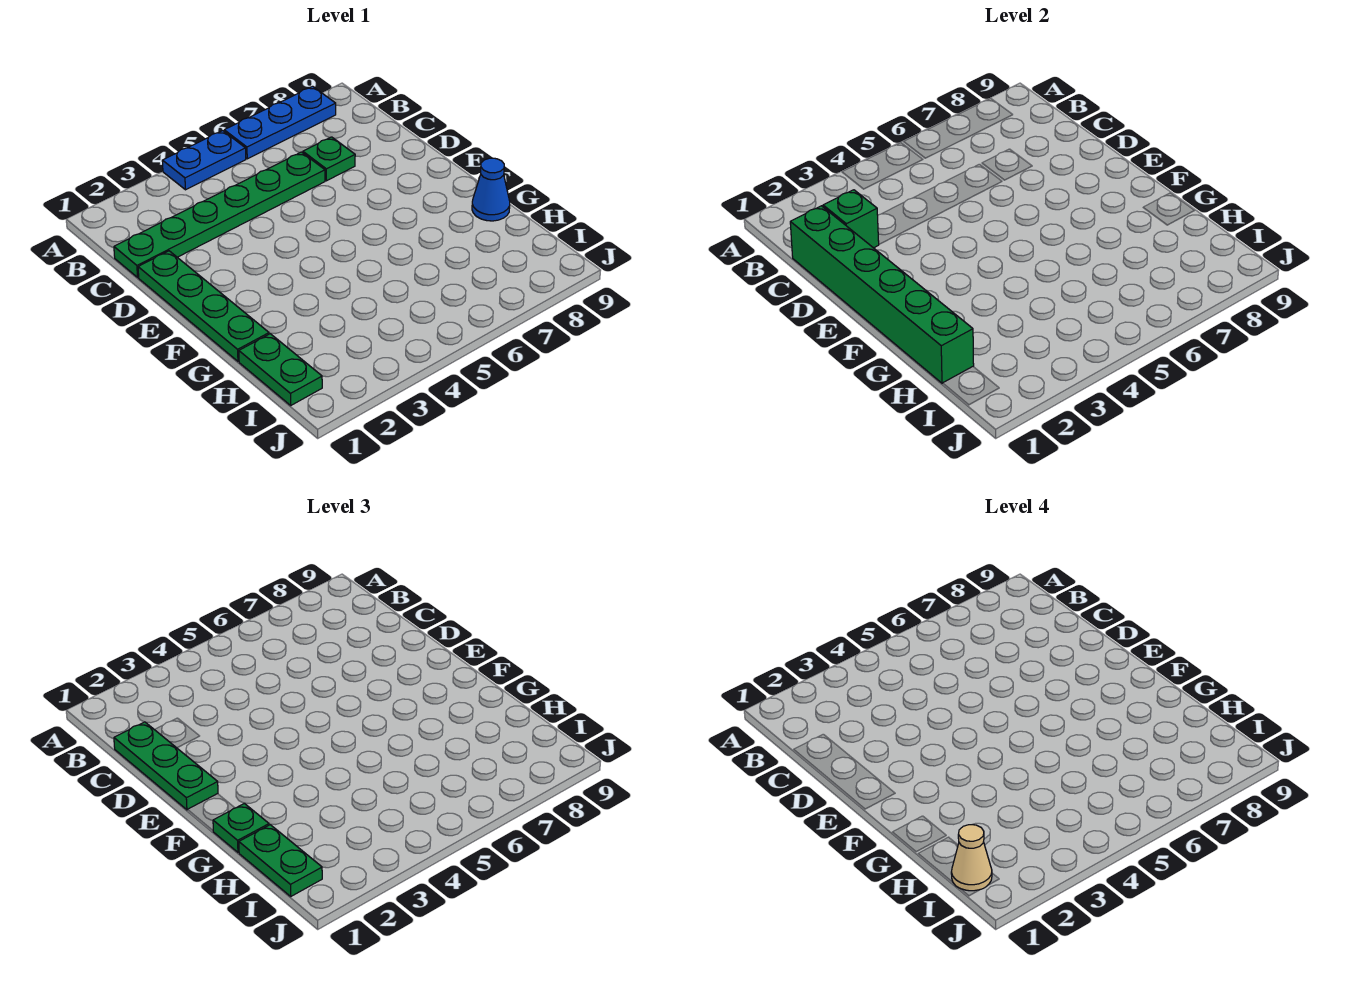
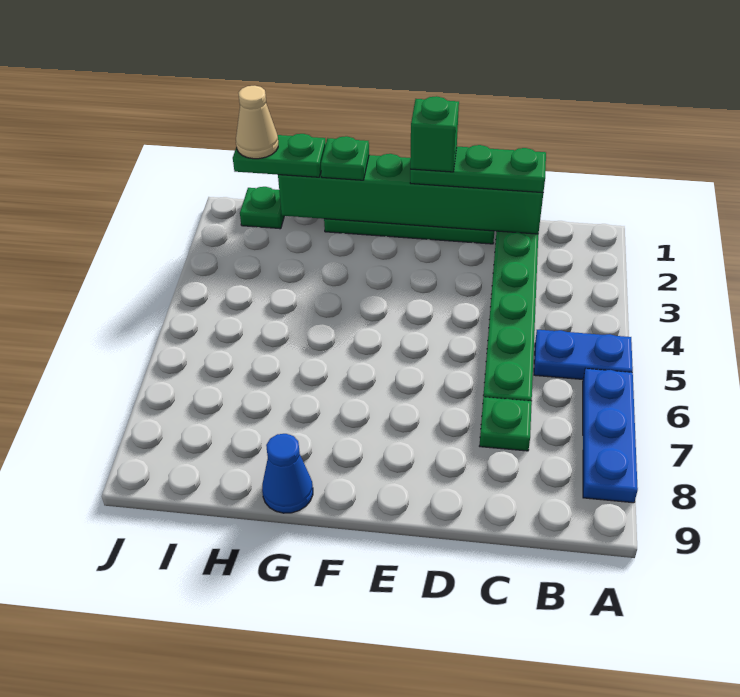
blue plate A4:A5 level 1 -> blue plate A5:B5 level 1
green brick C2 level 2 -> green brick E1 level 4
green plate H1:I1 level 1 -> green plate I1 level 1

